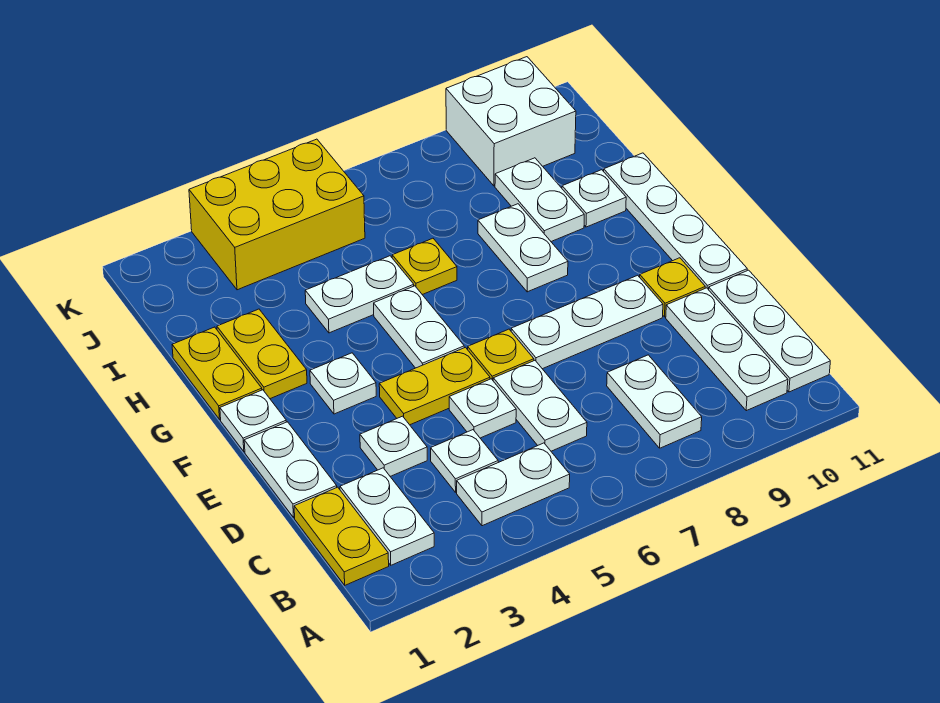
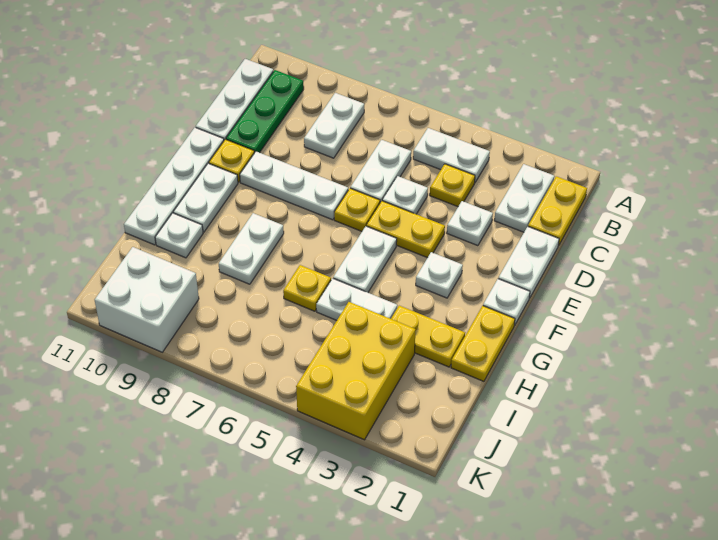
white plate B10:D10 level 1 -> green plate B10:D10 level 1
white plate C4 level 1 -> yellow plate C4 level 1
yellow plate G2:H2 level 1 -> yellow plate H2:H3 level 1
white plate H9:I9 level 1 -> white plate F10:G10 level 1
yellow brick J3:K5 level 1 -> yellow brick I3:K4 level 1

